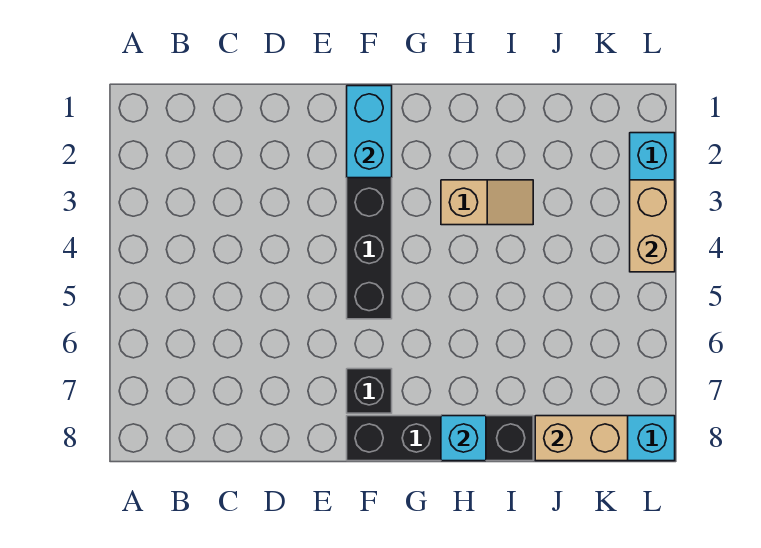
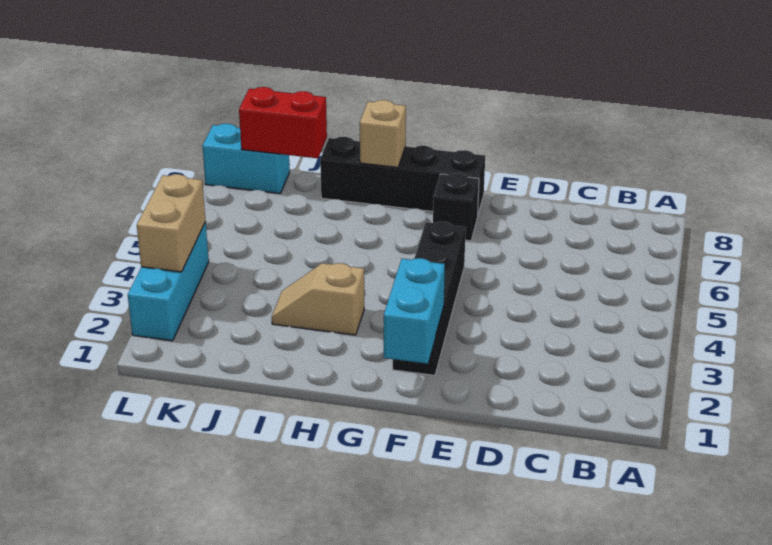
cyan brick H8 level 2 -> tan brick H8 level 2
tan brick J8:K8 level 2 -> red brick J8:K8 level 2

